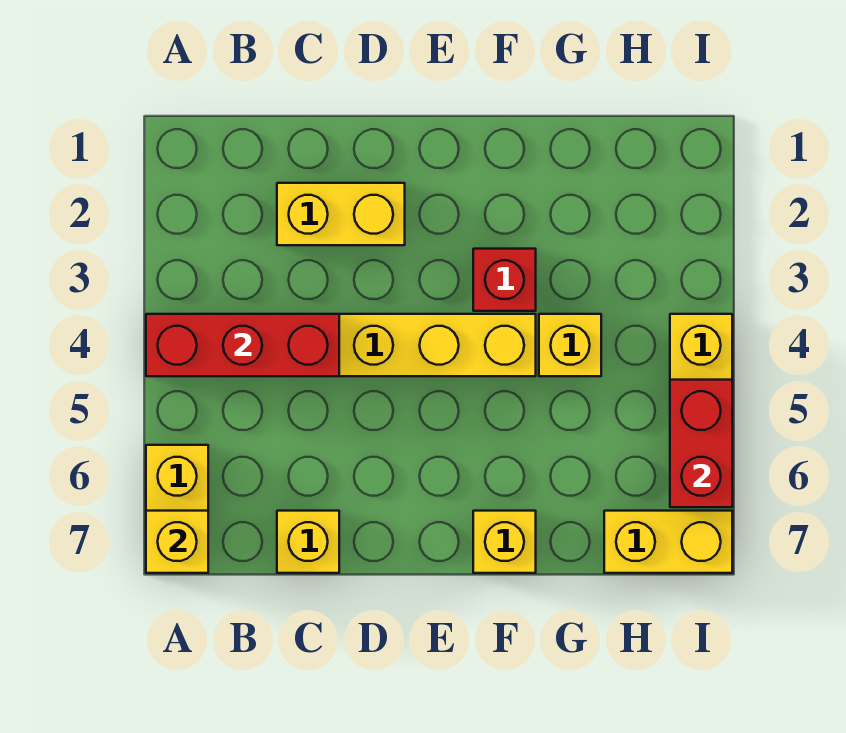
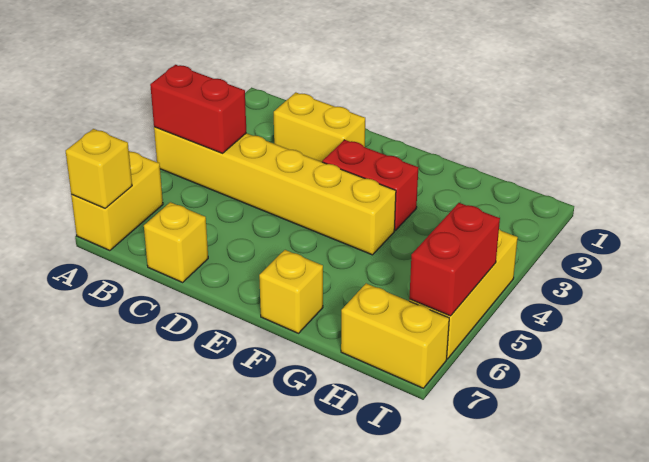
red brick A4:C4 level 2 -> red brick A4:B4 level 2
red brick F3 level 1 -> red brick E3:F3 level 1
yellow brick G4 level 1 -> none

